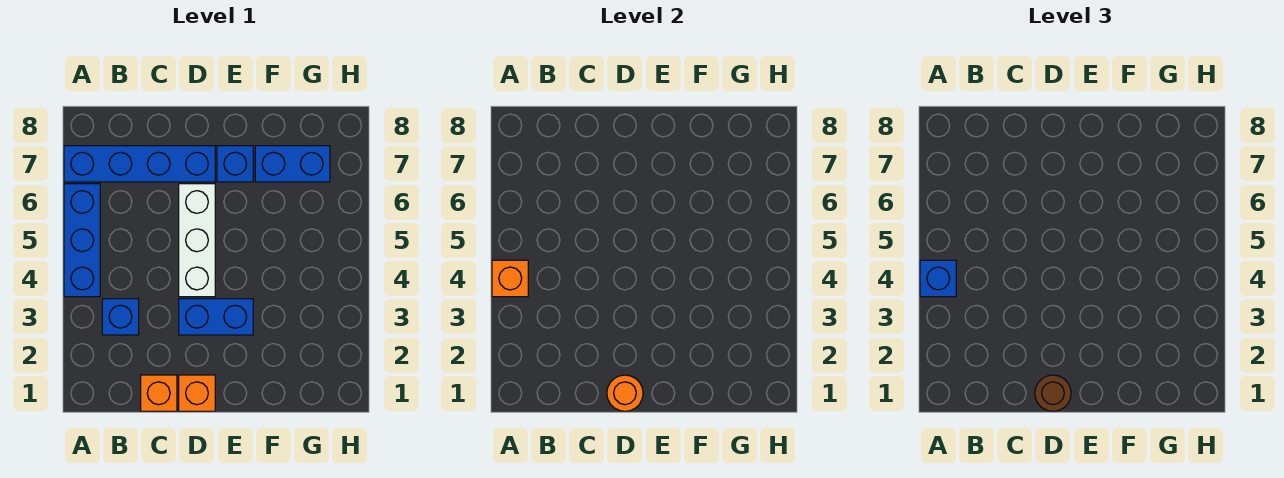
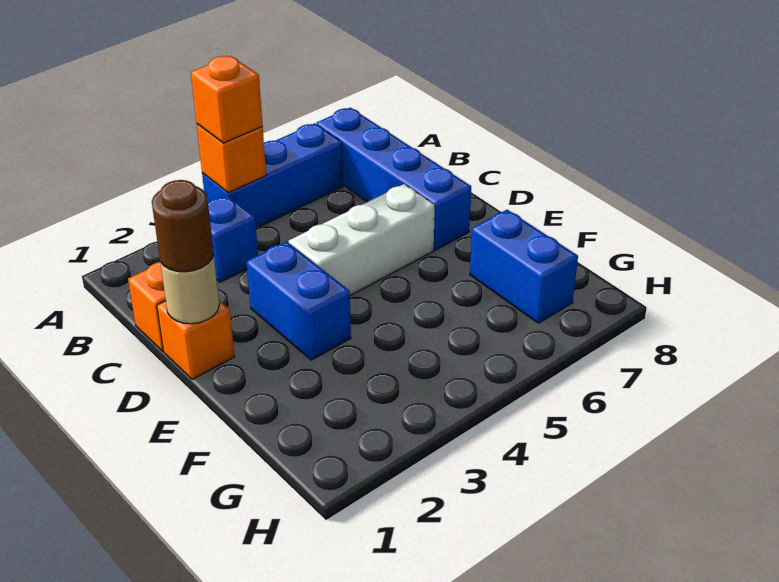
blue brick A4 level 3 -> orange brick A4 level 3
orange round brick D1 level 2 -> tan round brick D1 level 2
blue brick E7 level 1 -> none

